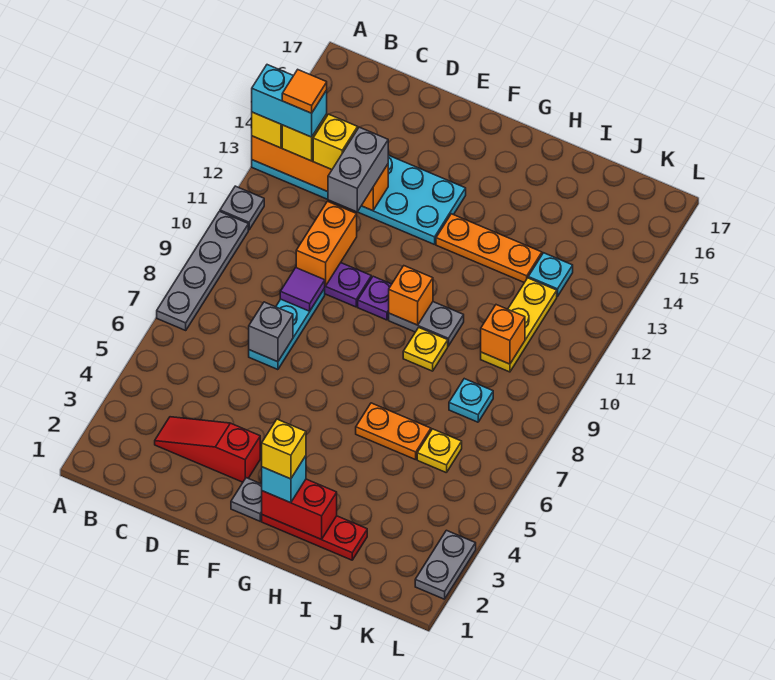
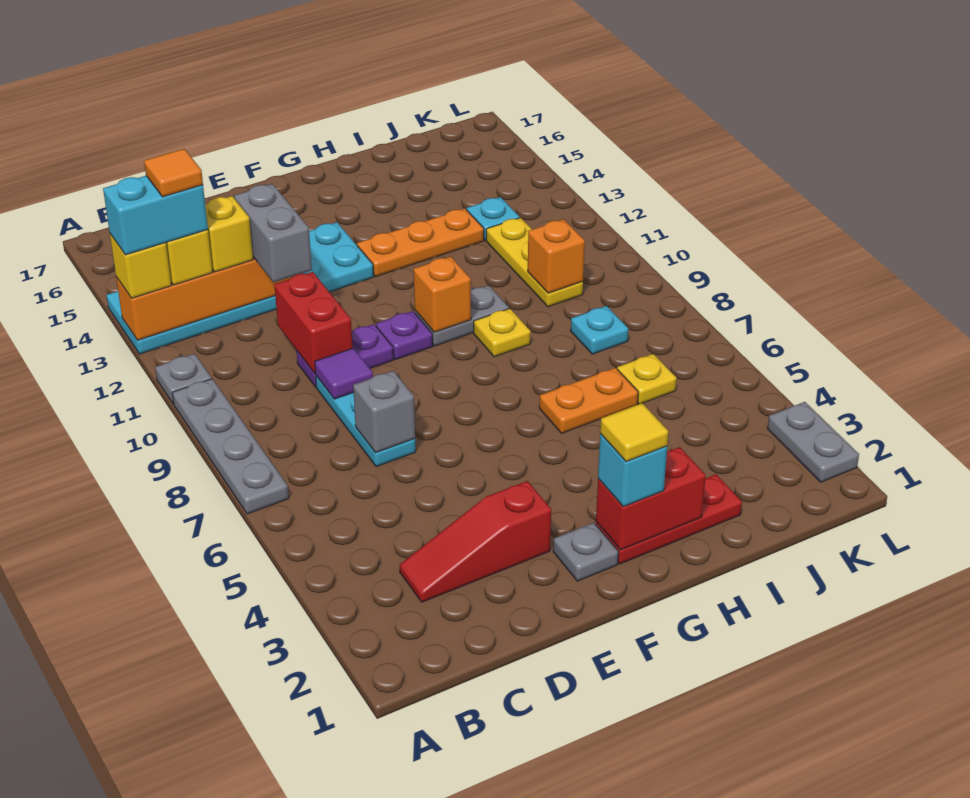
orange brick D10:D11 level 2 -> red brick D10:D11 level 2
yellow brick G2 level 4 -> yellow tile G2 level 4

